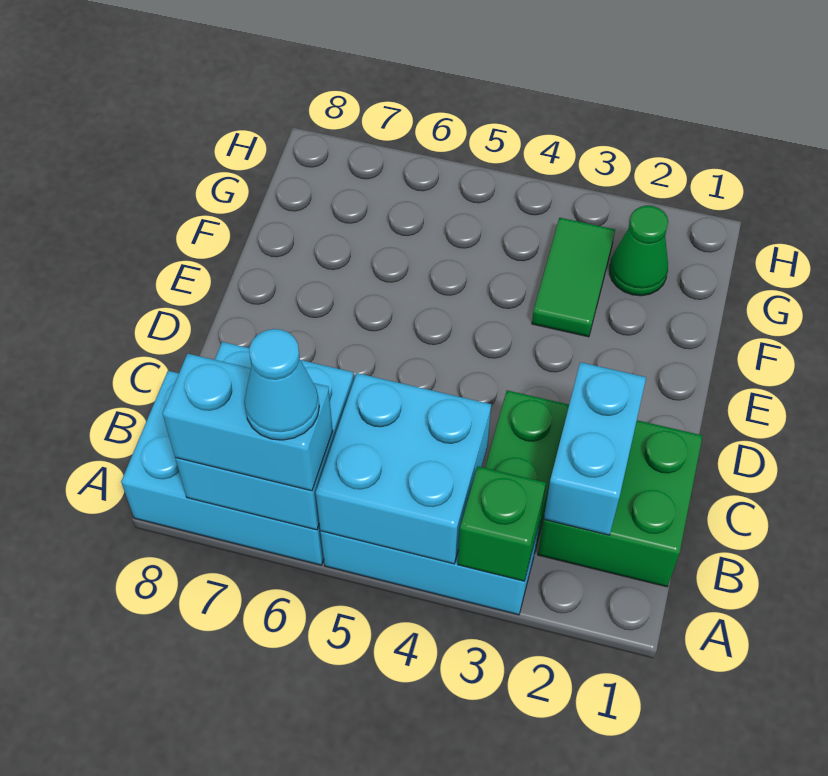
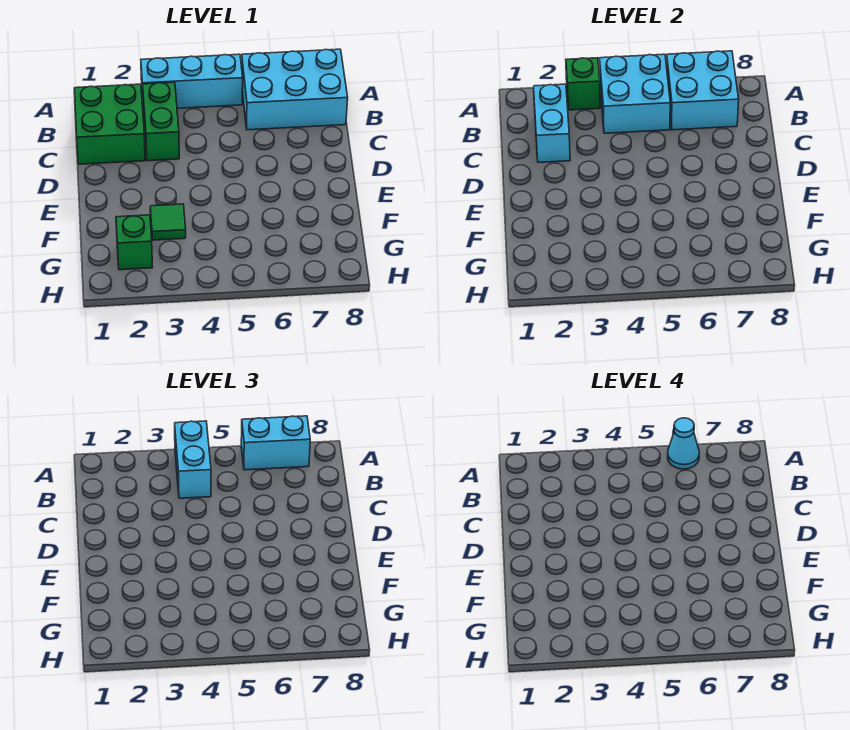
none -> cyan brick A4:B4 level 3
green tile F3:G3 level 1 -> green tile F3 level 1
green cone G2 level 1 -> green brick G2 level 1

